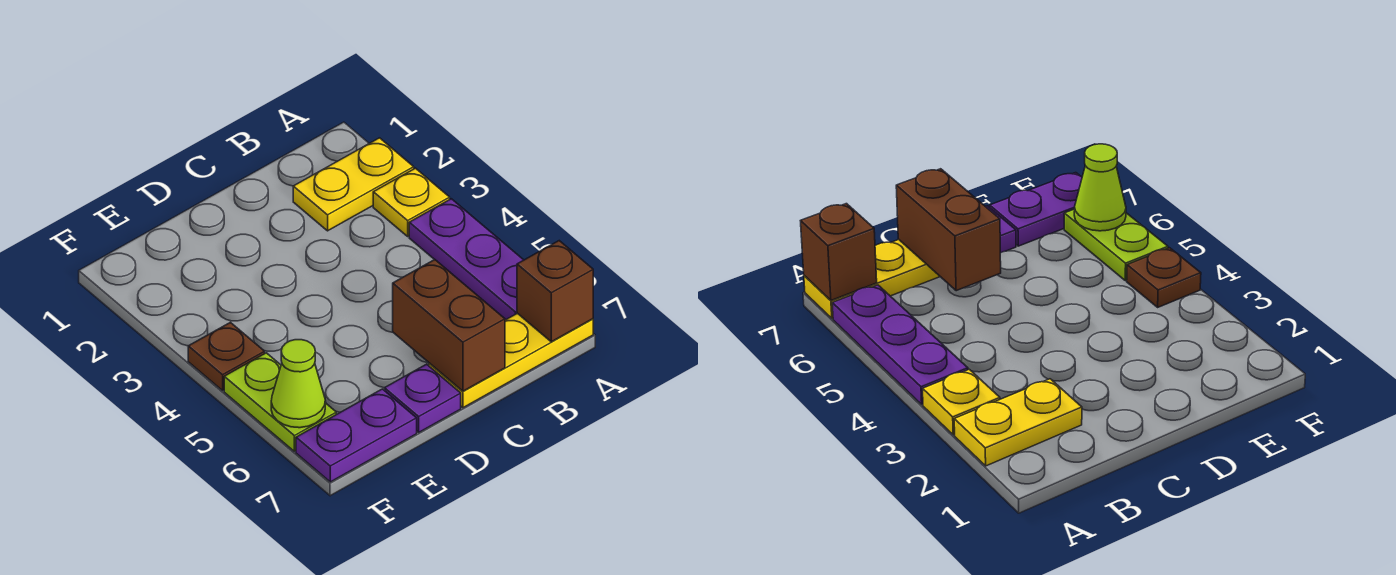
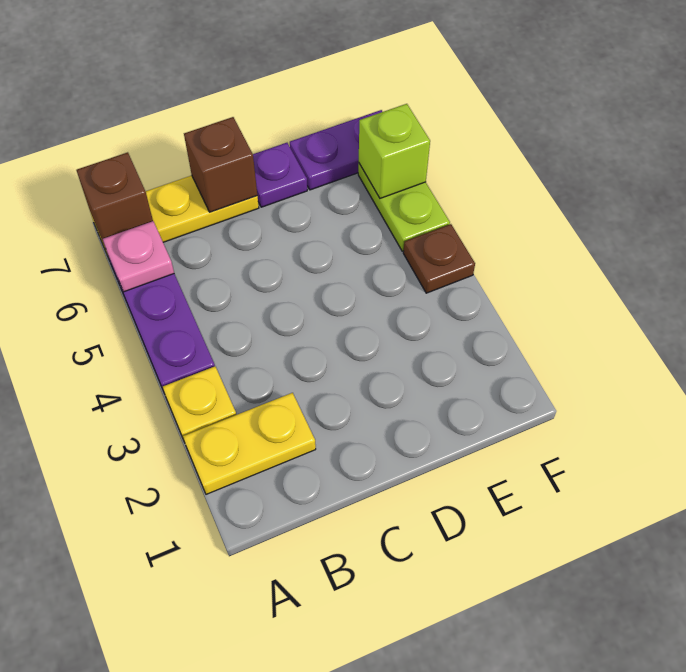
none -> pink plate A6 level 2
brown brick C6:C7 level 2 -> brown brick C7 level 2
lime cone F6 level 2 -> lime brick F6 level 2

